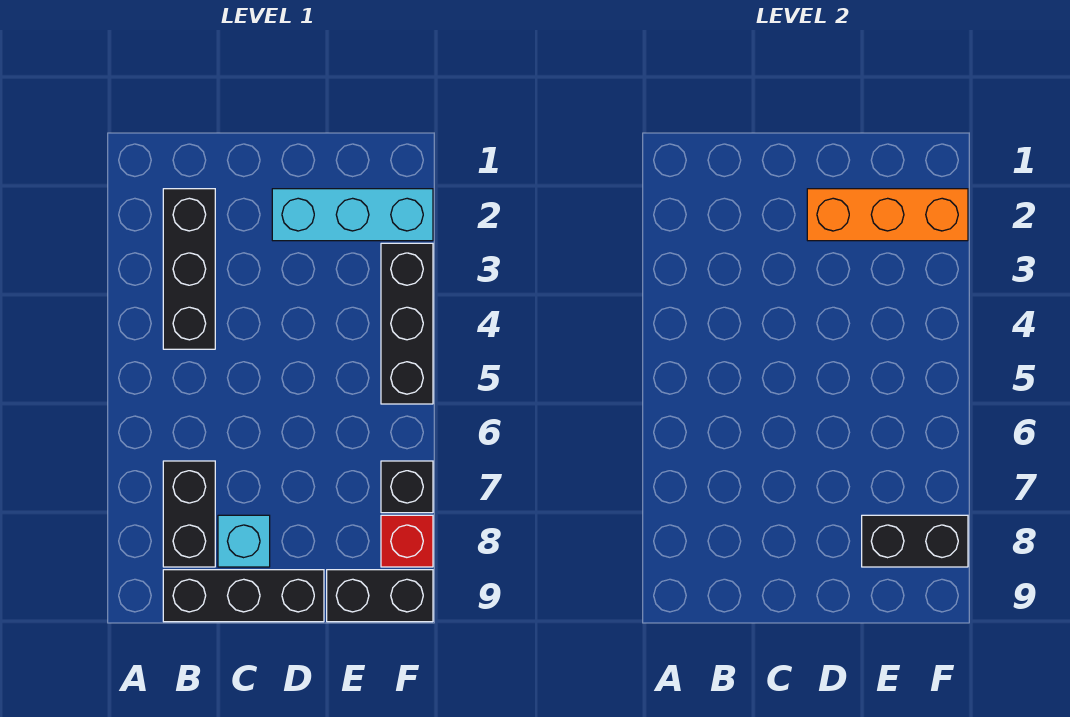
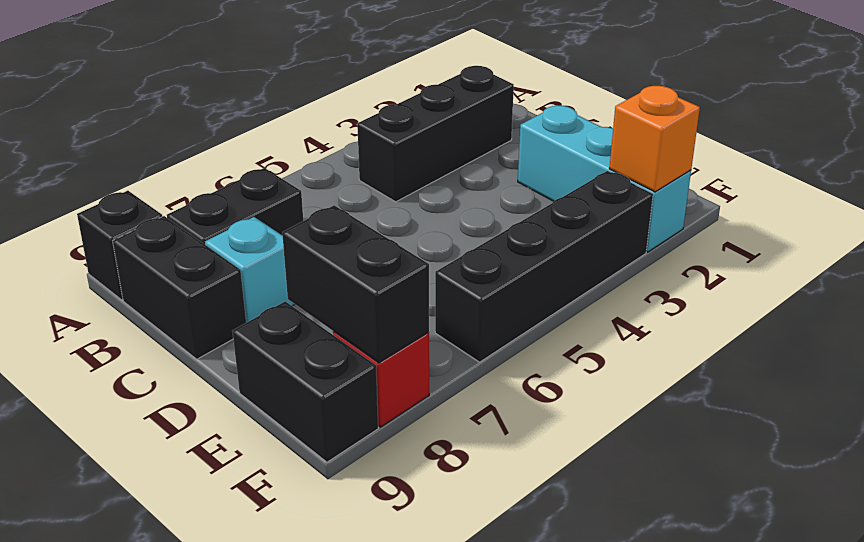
black brick B9:D9 level 1 -> black brick B9:C9 level 1
orange brick D2:F2 level 2 -> orange brick F2 level 2
black brick F3:F5 level 1 -> black brick F3:F6 level 1
black brick F7 level 1 -> black brick A9 level 1

